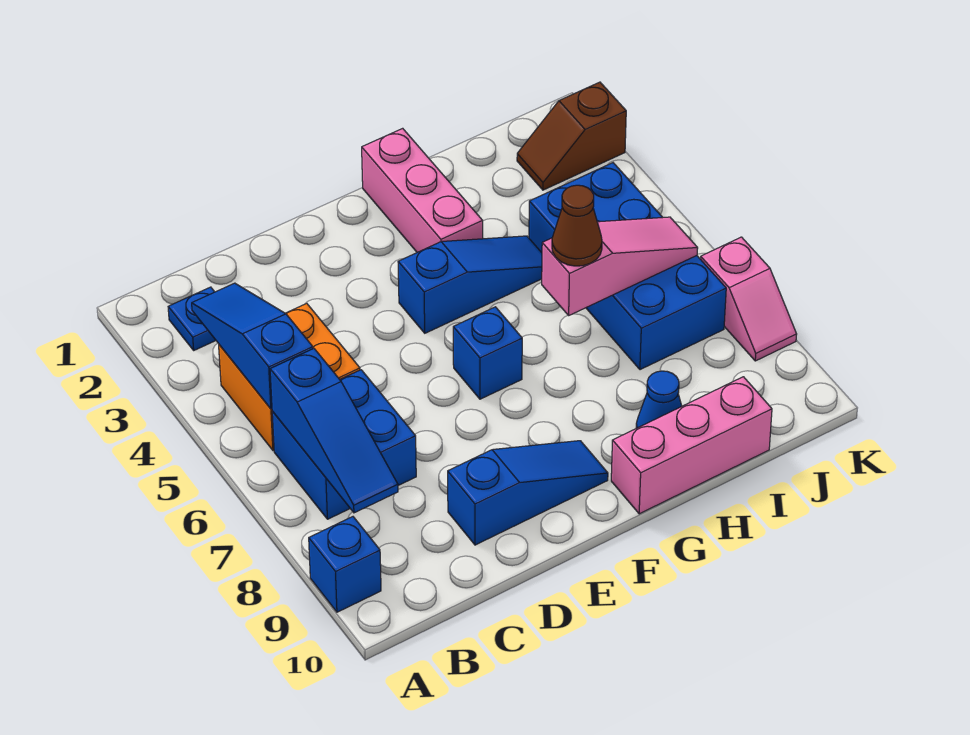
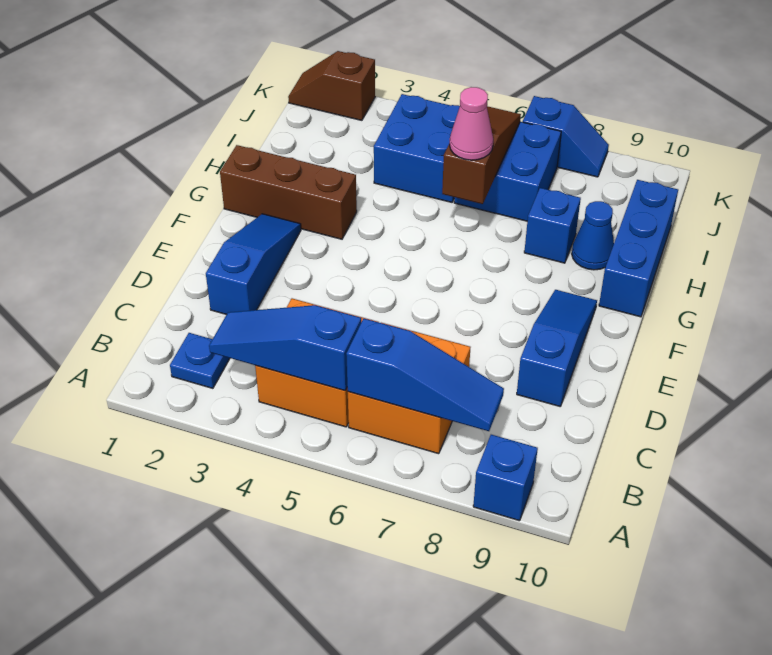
blue brick B6:C7 level 1 -> orange brick B6:C7 level 1
blue slope F4:H4 level 1 top F -> blue slope D2:F2 level 1 top D
blue brick F6 level 1 -> blue brick H8 level 1
pink brick G1:G3 level 1 -> brown brick G1:G3 level 1
pink brick G10:I10 level 1 -> blue brick G10:I10 level 1
pink slope H6:J6 level 2 top H -> brown slope H6:J6 level 2 top H
brown cone H6 level 3 -> pink cone H6 level 3
brown slope J2:K2 level 1 top K -> brown slope K1:K2 level 1 top 2
pink slope K7:K8 level 1 top 7 -> blue slope K7:K8 level 1 top 7

